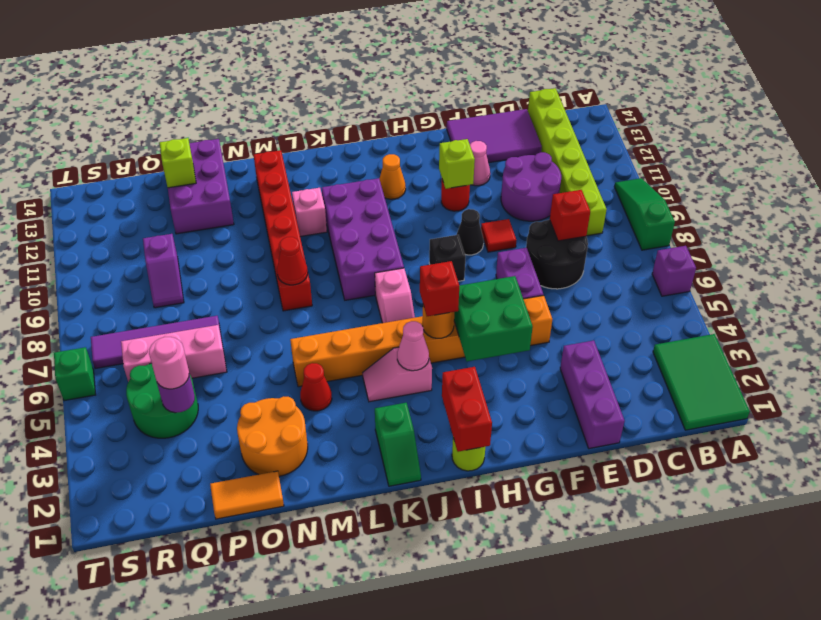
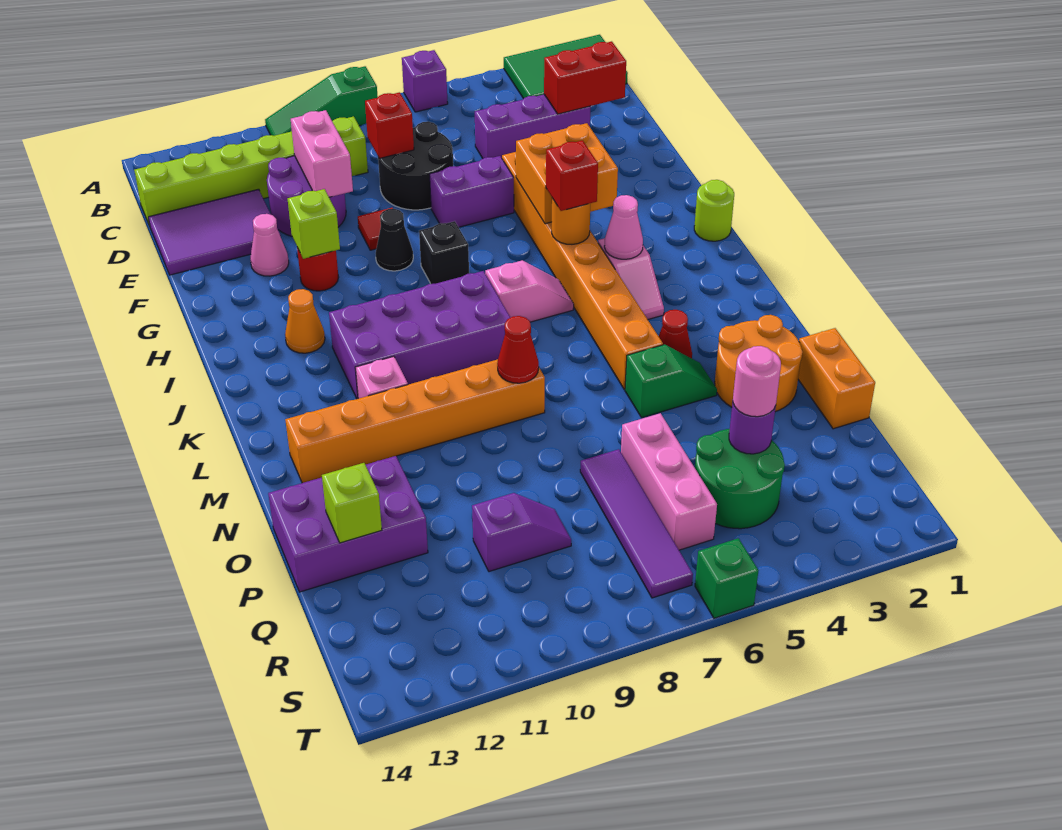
none -> pink brick D10:E10 level 2
purple tile D13:F14 level 1 -> purple tile D12:E14 level 1
purple brick E1:E3 level 1 -> purple brick D3:D5 level 1
green brick G4:H5 level 2 -> orange brick G4:H5 level 2
red brick I1:I2 level 2 -> red brick D2:D3 level 2
green slope K1:K2 level 1 top 2 -> green slope N4:N5 level 1 top 5
red brick M8:M13 level 1 -> orange brick M8:M13 level 1
orange tile O1:P1 level 1 -> orange brick O1:P1 level 1

